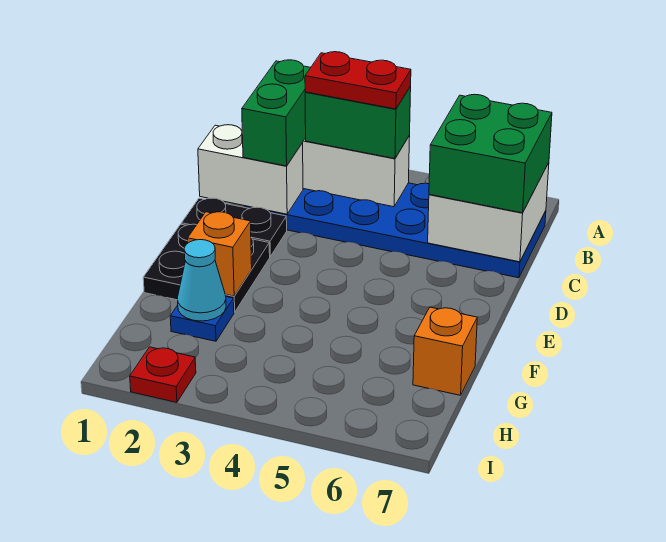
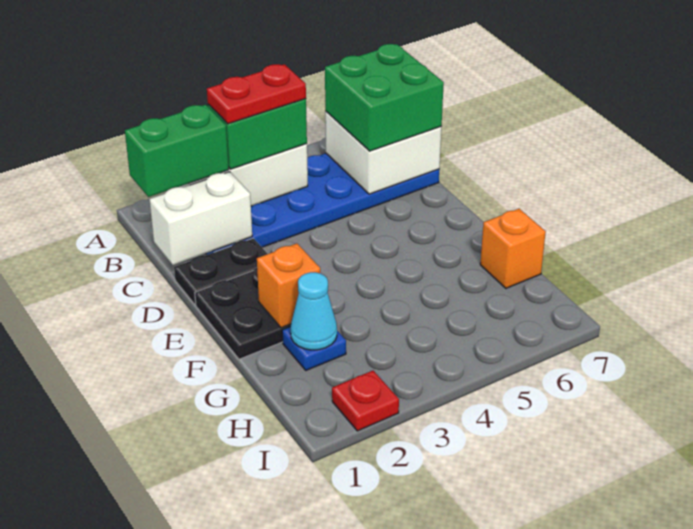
green brick B2:C2 level 3 -> green brick B1:B2 level 3

